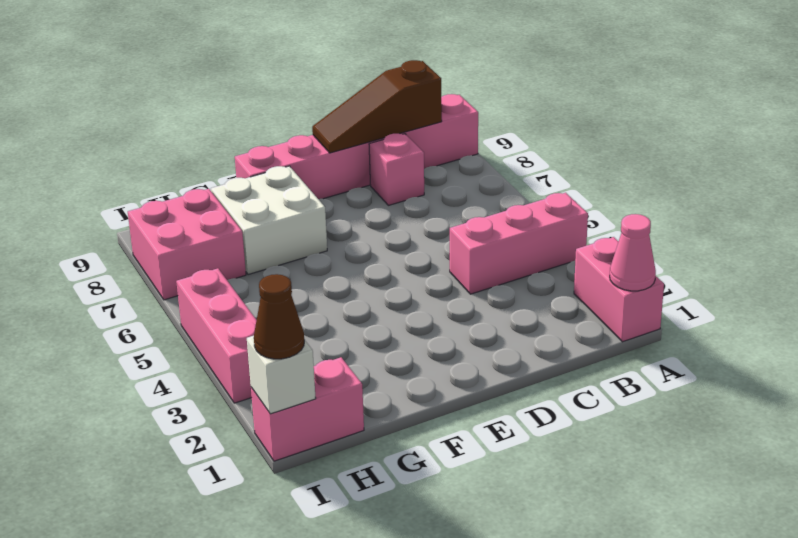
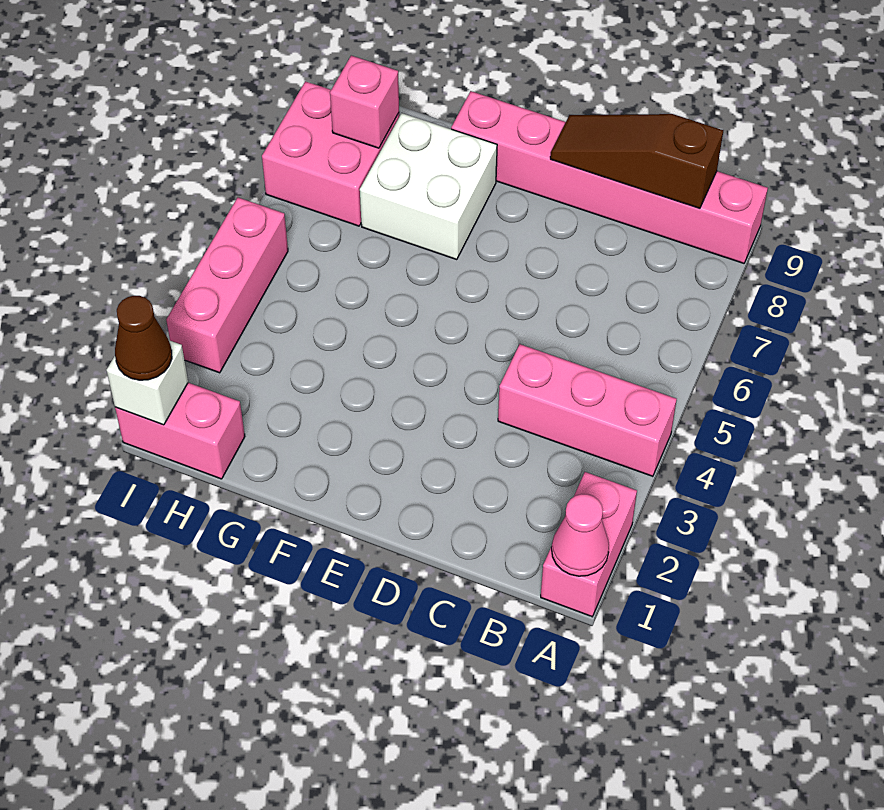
pink brick C8 level 1 -> pink brick H8 level 2

